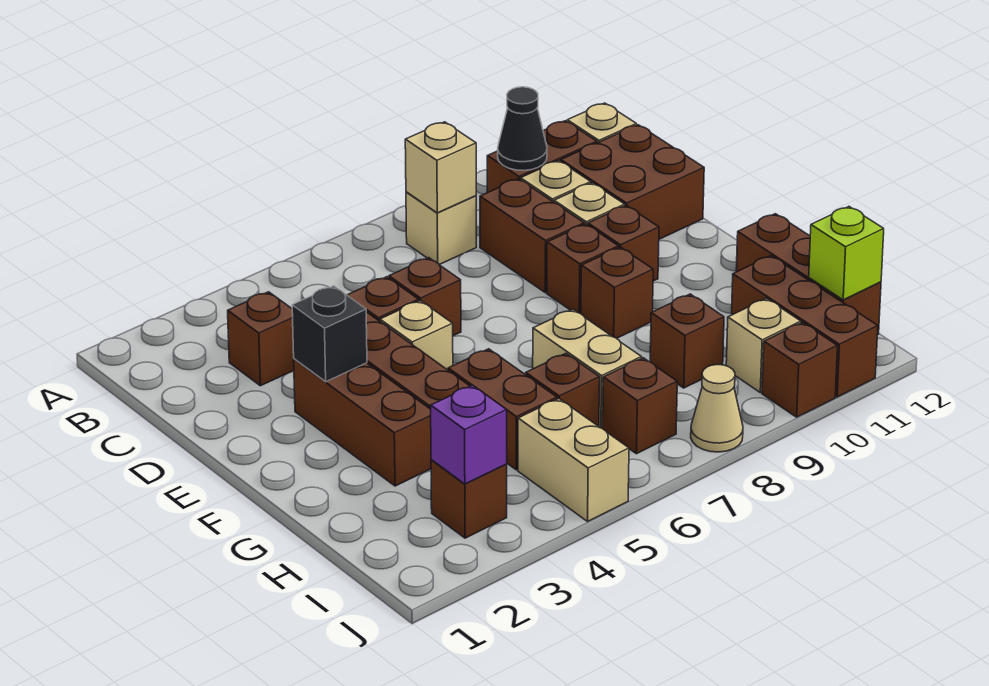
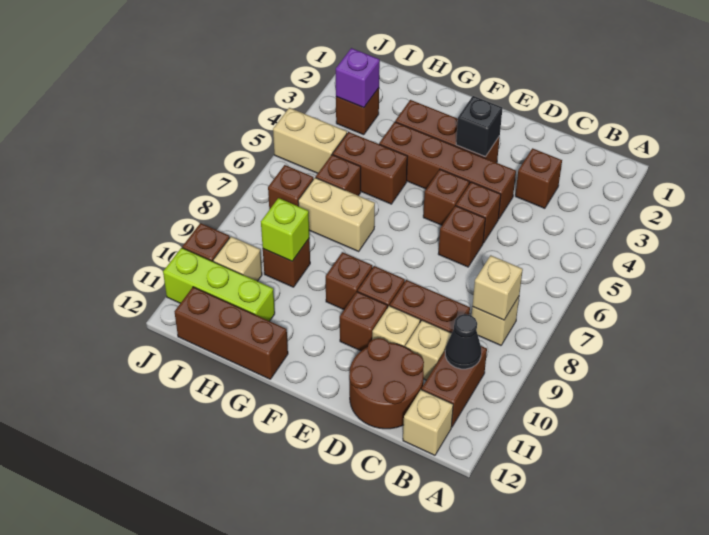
brown brick C11:D12 level 1 -> brown round brick C11:D12 level 1
tan brick E5 level 1 -> brown brick E5 level 1
brown brick H11:J11 level 1 -> lime brick H11:J11 level 1
lime brick I12 level 2 -> lime brick H9 level 2
tan cone J8 level 1 -> none

